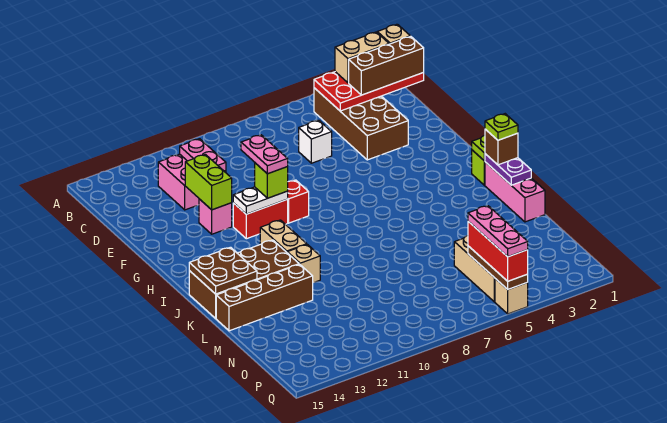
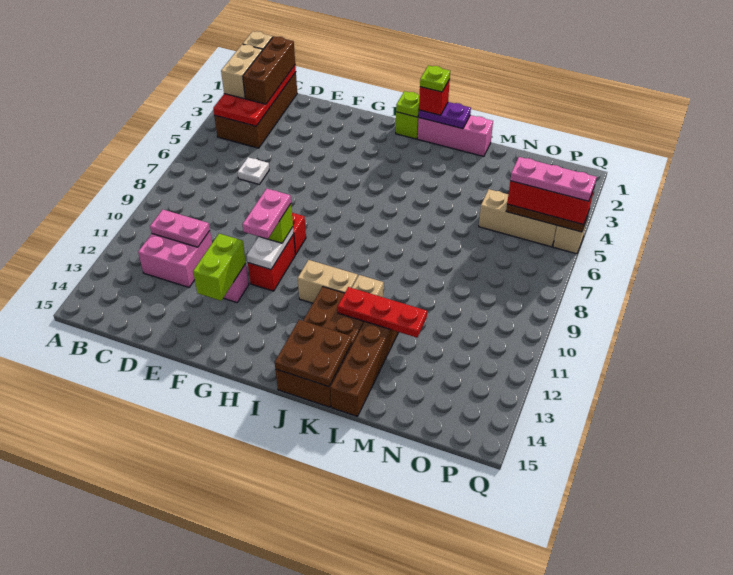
brown brick B3:E4 level 1 -> brown brick B1:C4 level 1
white brick D6 level 1 -> white plate D6 level 1
lime brick E12:F12 level 2 -> lime brick F12:F13 level 2
pink plate F10:G10 level 4 -> pink plate G10:G11 level 4
brown brick J1 level 3 -> red brick J1 level 3
none -> red plate K12:M12 level 2

